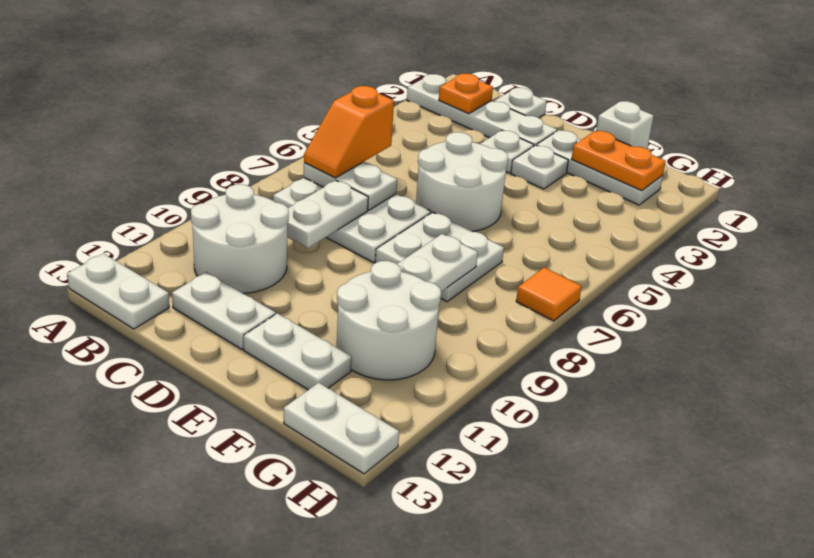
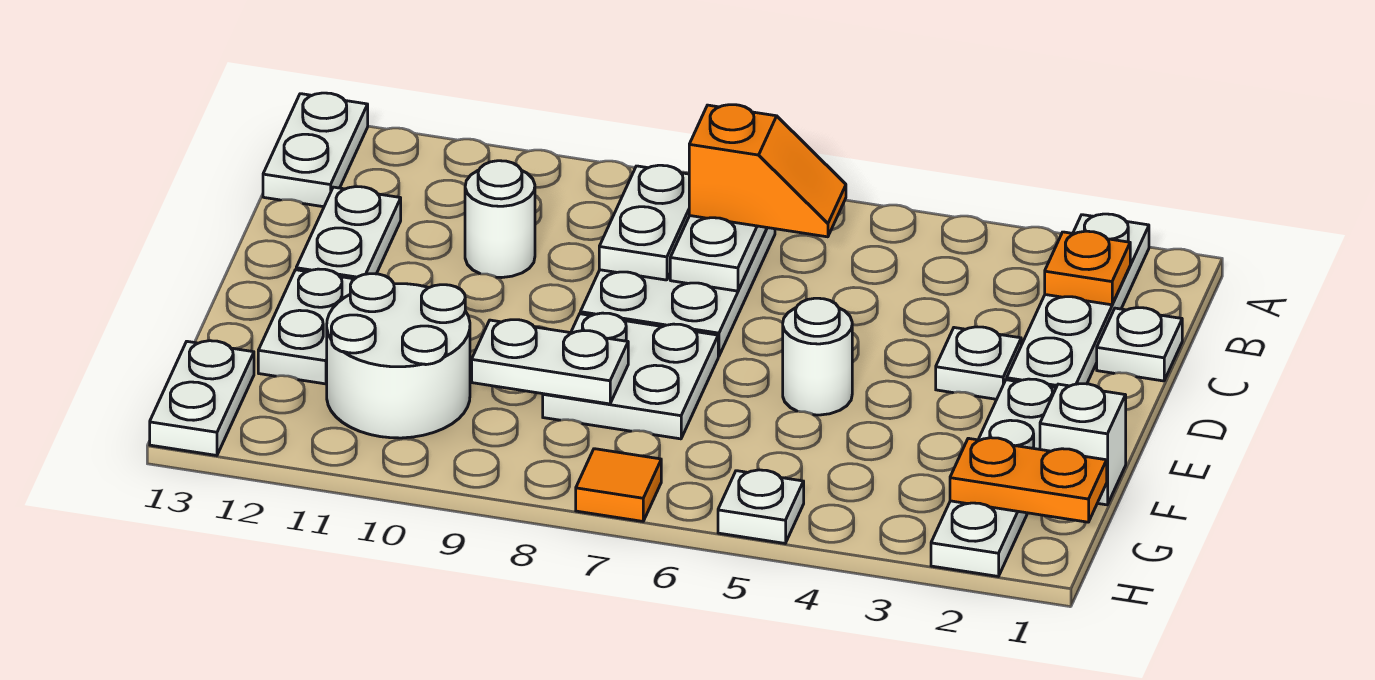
orange slope B6:B7 level 3 top 6 -> orange slope B6:B7 level 3 top 7
white round brick B10:C11 level 1 -> white round brick C10 level 1
white plate C8:C9 level 2 -> white plate B8:C8 level 2
white round brick D5:E6 level 1 -> white round brick E5 level 1
white plate E2:G2 level 1 -> white plate E2:H2 level 1
white plate E3 level 1 -> white plate H5 level 1
orange plate F2:G2 level 2 -> orange plate G1:G2 level 2

